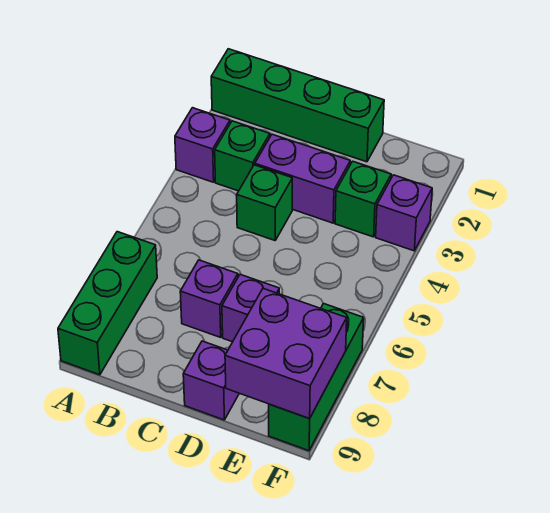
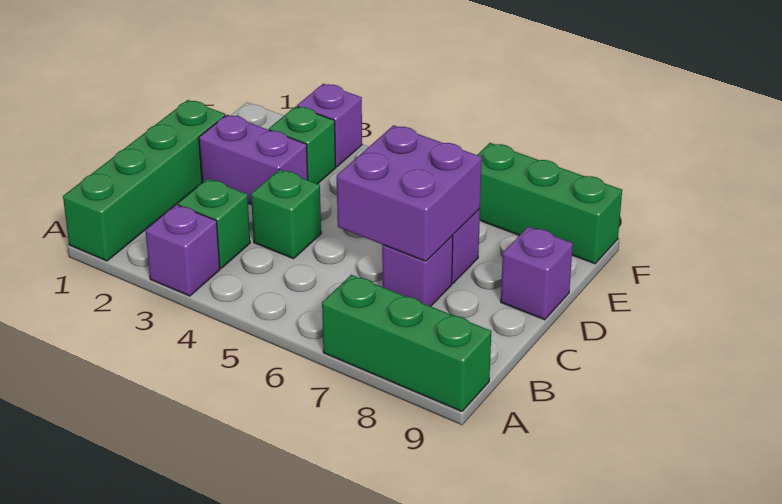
purple brick C3:D3 level 1 -> purple brick D2:D3 level 1
purple brick E8:F9 level 2 -> purple brick C6:D7 level 2

